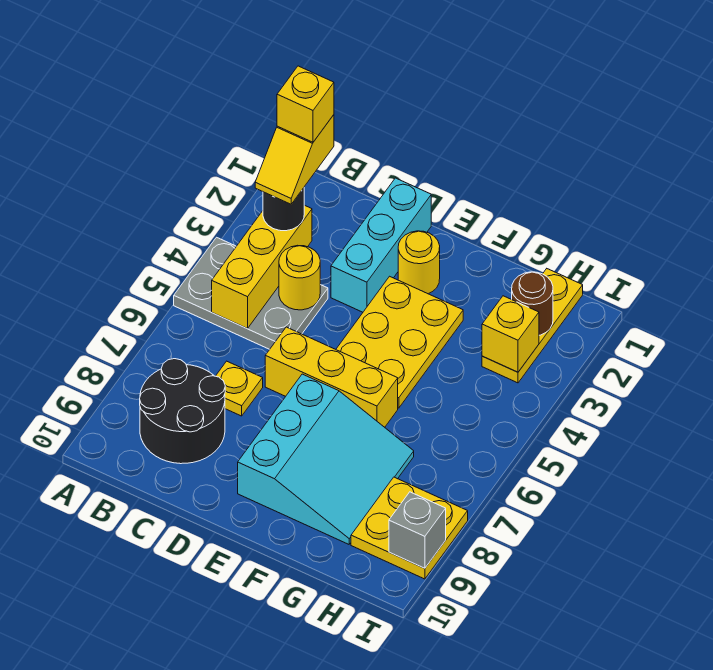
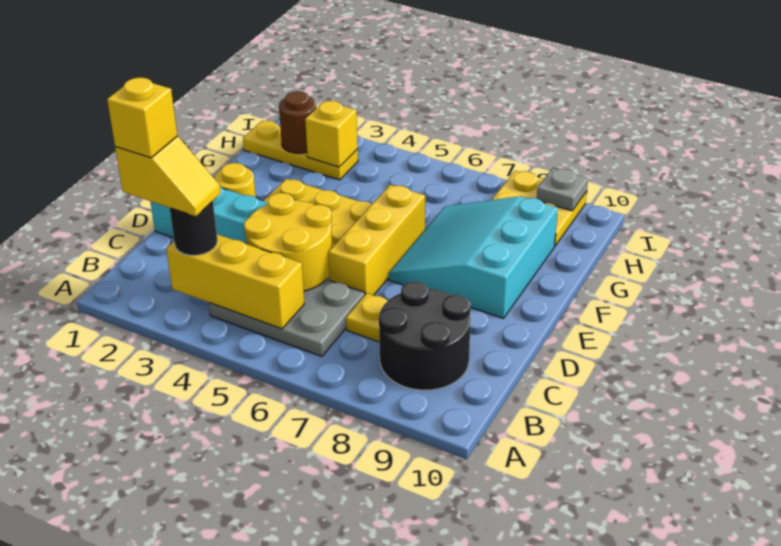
grey plate A4:C5 level 1 -> grey plate B4:C6 level 1
yellow round brick C4 level 2 -> yellow round brick C4:D5 level 2
cyan slope E7:G9 level 1 top E -> cyan slope E7:G9 level 1 top 9
grey brick I9 level 2 -> grey plate I9 level 2

